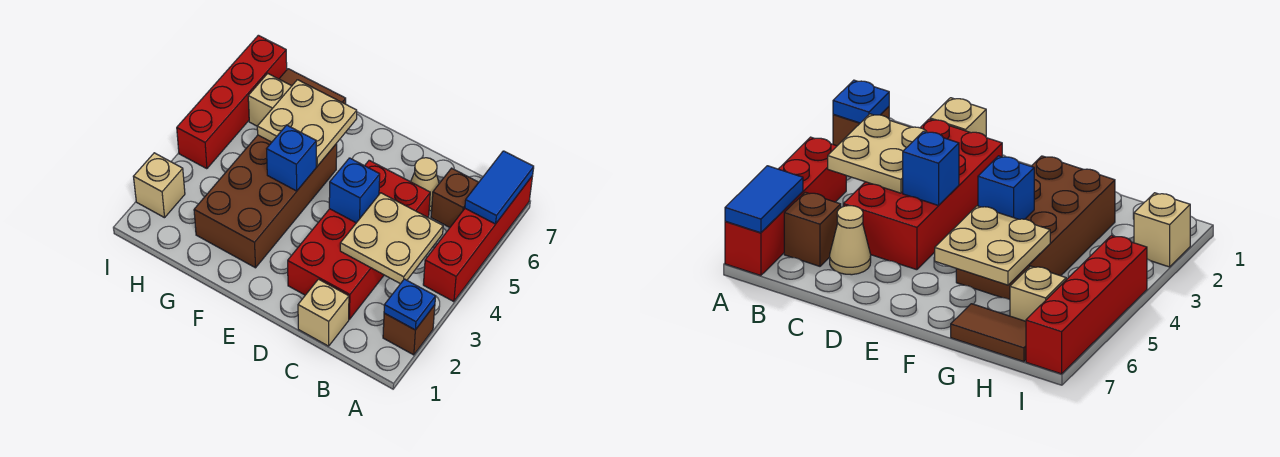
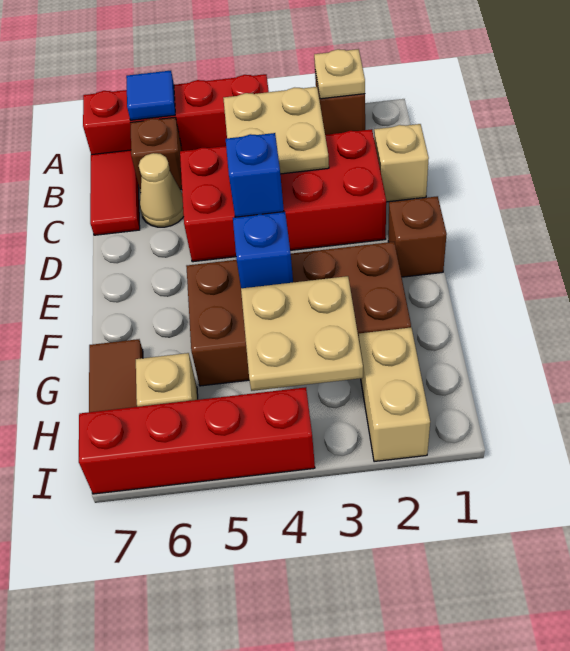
blue plate A2 level 2 -> tan plate A2 level 2
blue tile A6:A7 level 2 -> blue tile A6 level 2
none -> red tile B7:C7 level 1
none -> brown brick E1 level 1
tan plate F5:G6 level 2 -> tan plate G3:H4 level 2
tan brick I2 level 1 -> tan brick H2:I2 level 1

